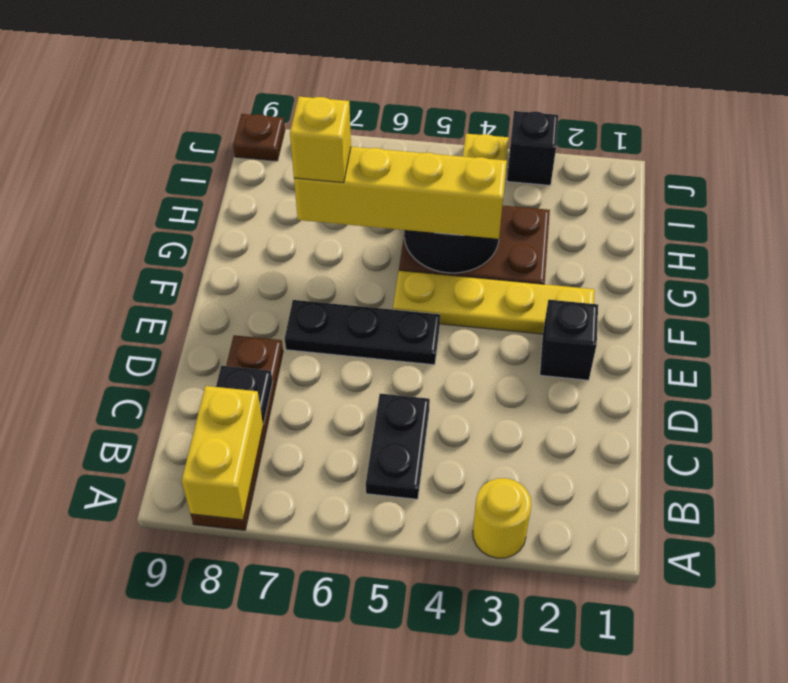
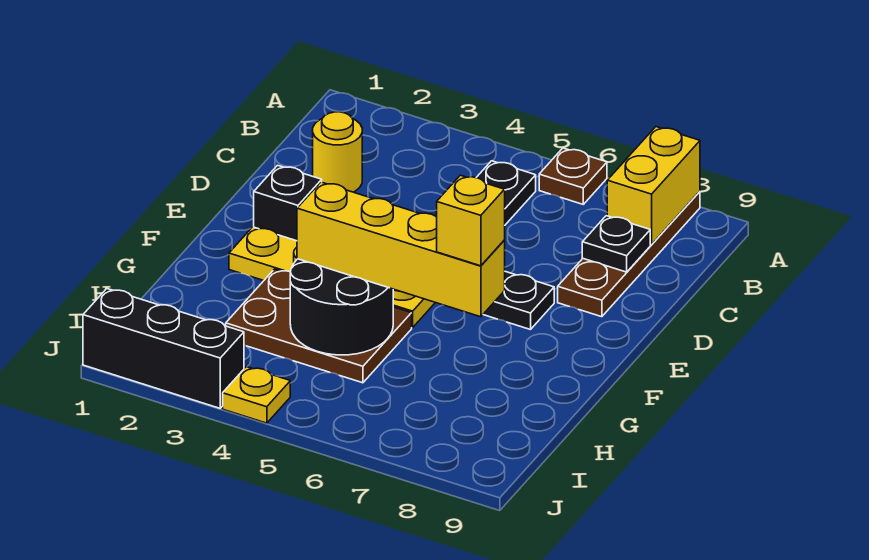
yellow round brick A3 level 1 -> yellow round brick C2 level 1
black brick J3 level 1 -> black brick J1:J3 level 1
brown plate J9 level 1 -> brown plate A6 level 1

